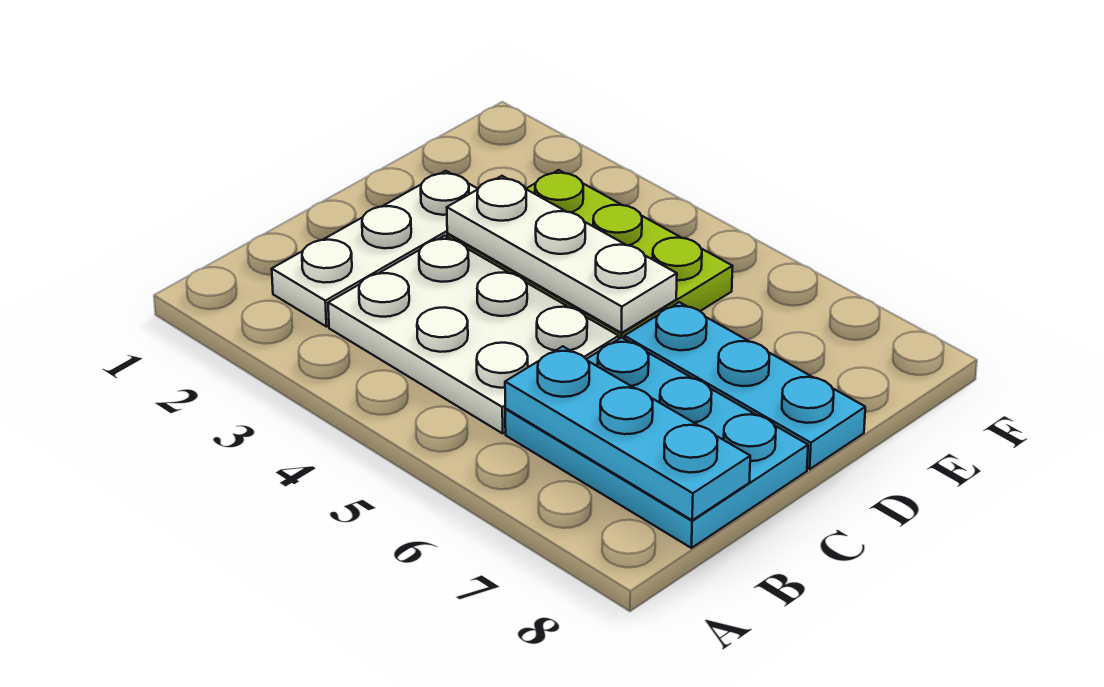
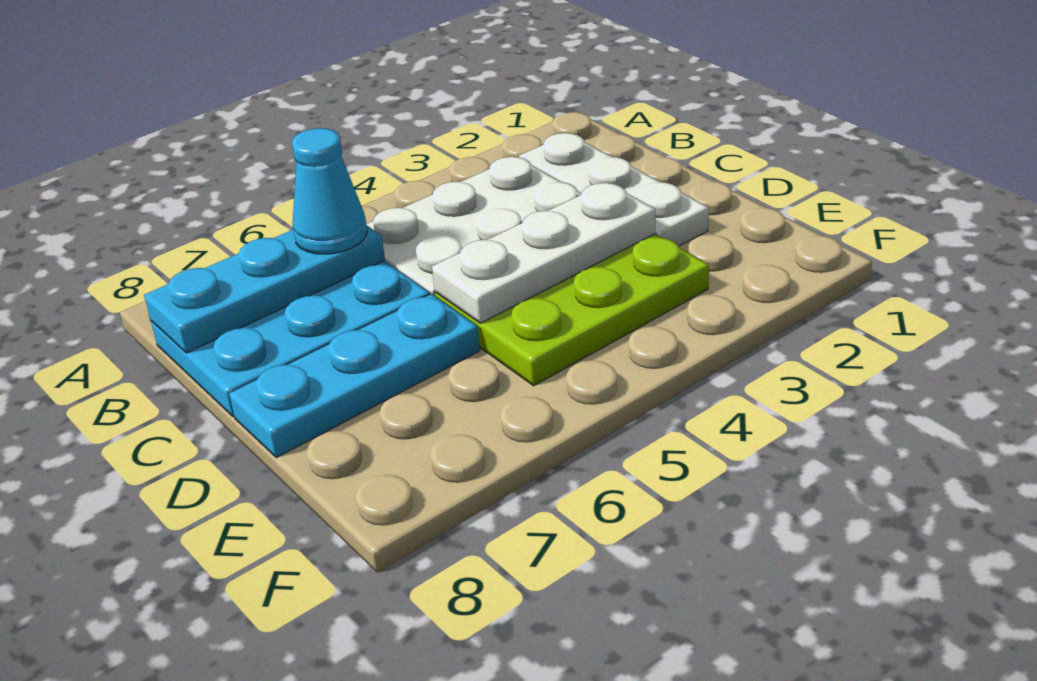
none -> cyan cone B6 level 3

